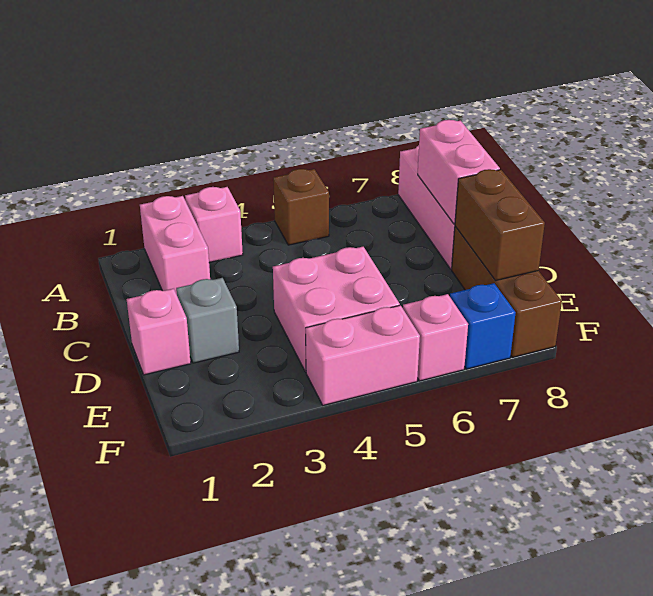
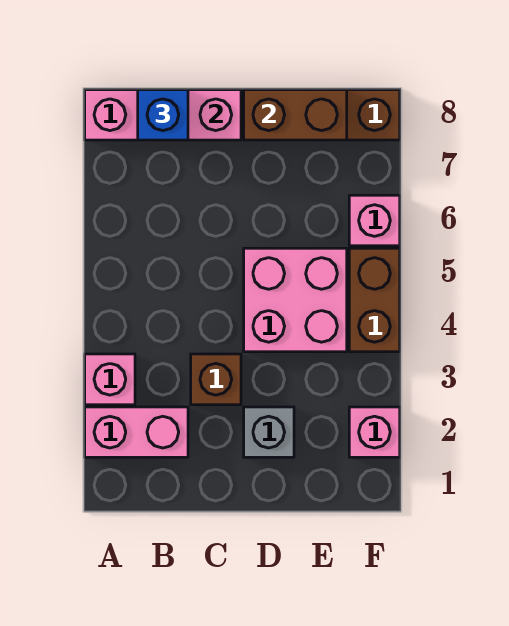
brown brick A5 level 1 -> brown brick C3 level 1
pink brick D1 level 1 -> pink brick F2 level 1
pink brick F4:F5 level 1 -> brown brick F4:F5 level 1
blue brick F7 level 1 -> blue brick B8 level 3

